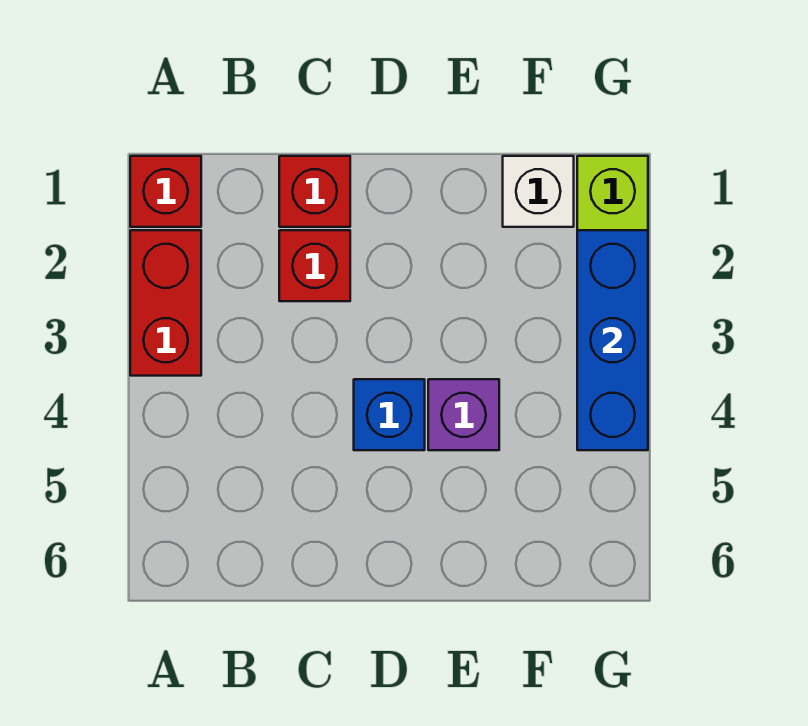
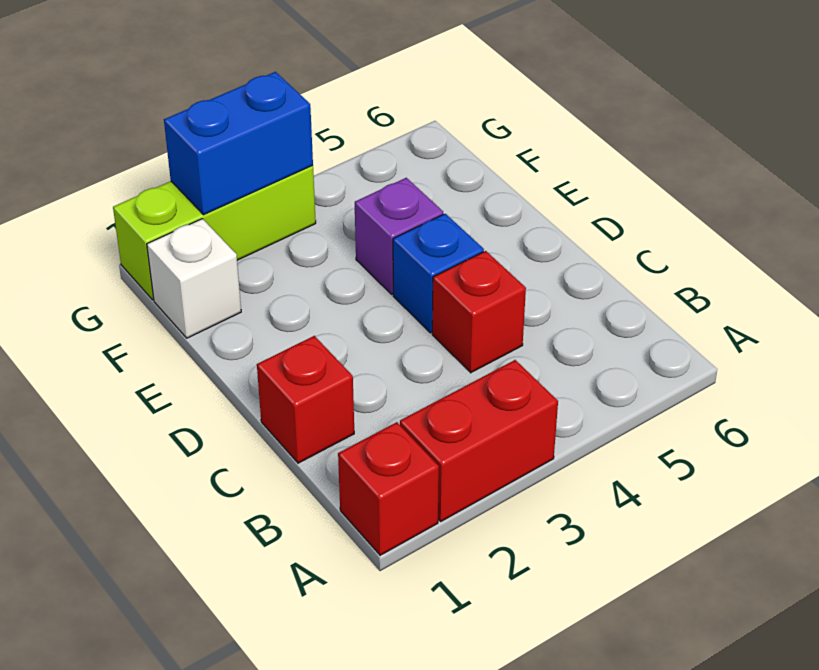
red brick C2 level 1 -> red brick C4 level 1
blue brick G2:G4 level 2 -> blue brick G2:G3 level 2

